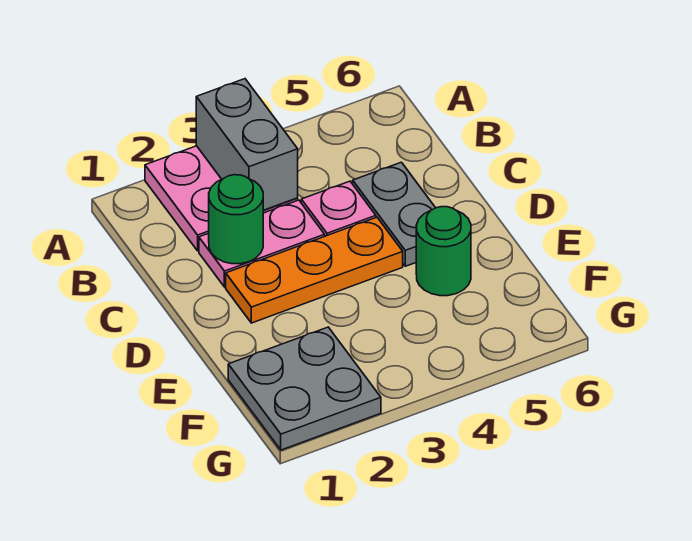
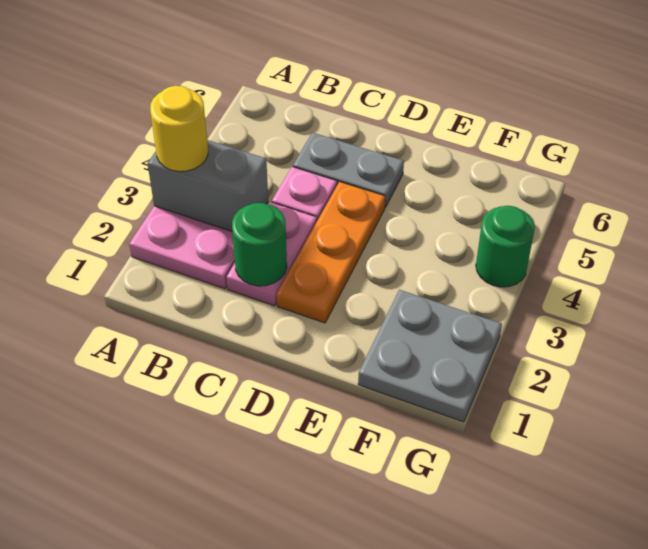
none -> yellow round brick A3 level 3
green round brick E5 level 1 -> green round brick G4 level 1

